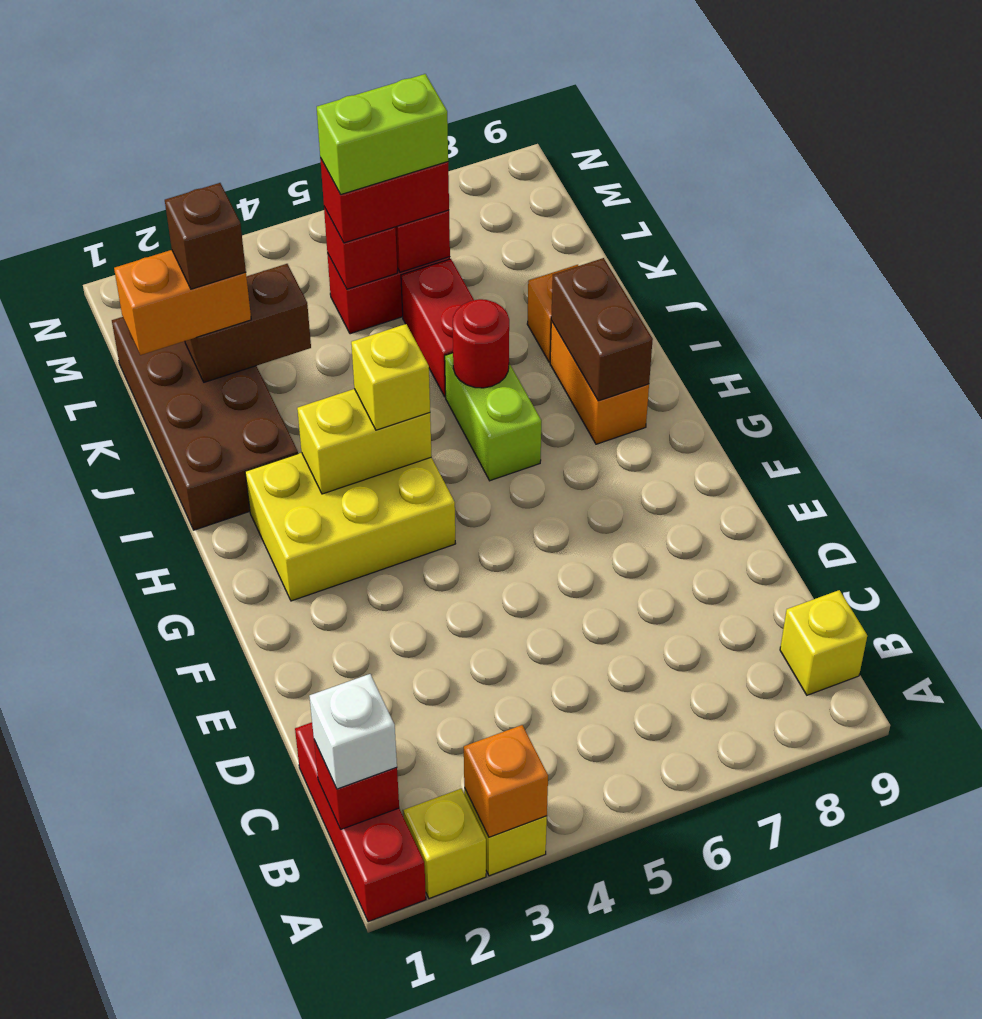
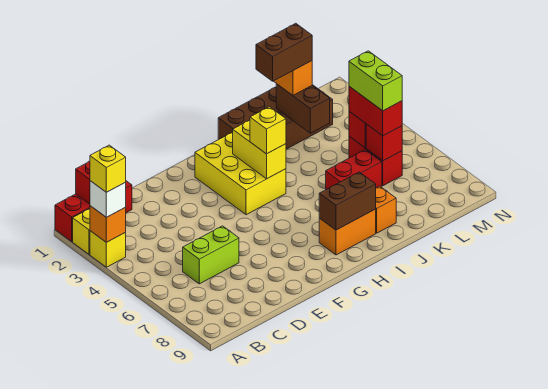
white brick B1 level 3 -> white brick A3 level 3
yellow brick B9 level 1 -> yellow brick A3 level 4
lime brick H6:I6 level 1 -> lime brick C6:D6 level 1
red round brick I6 level 2 -> none
brown brick K2 level 4 -> brown brick J2:K2 level 4

